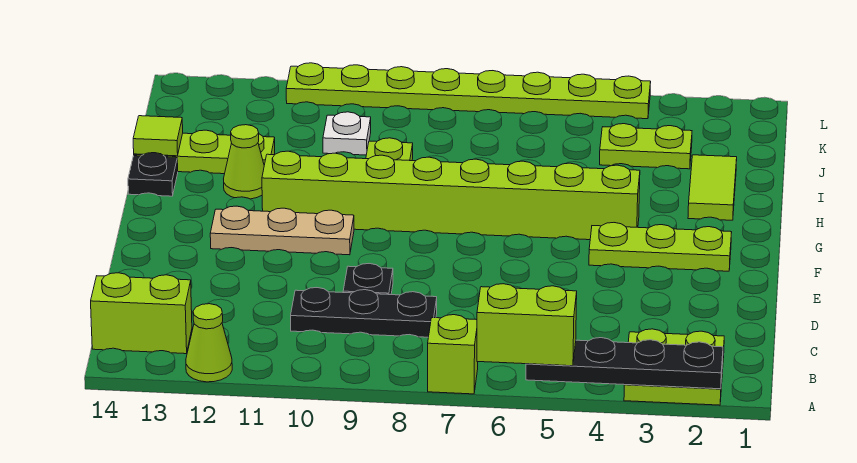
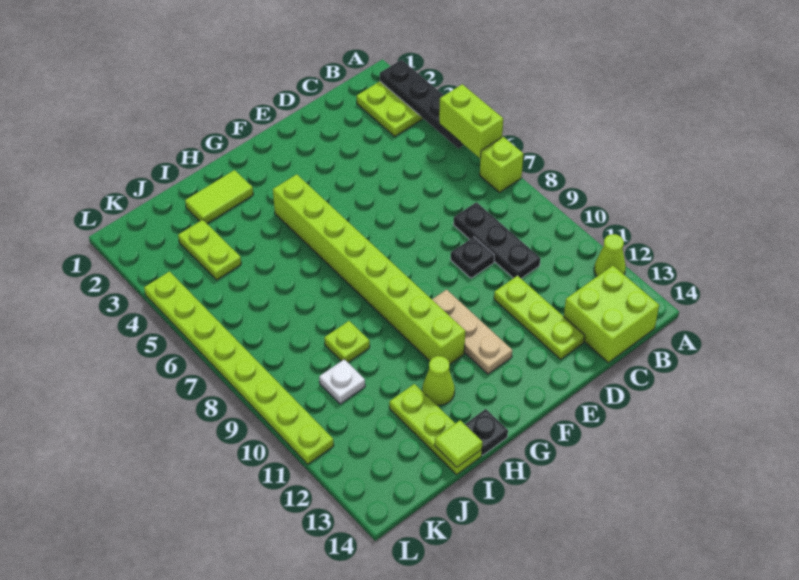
lime brick B13:B14 level 1 -> lime brick B13:C14 level 1
lime plate F2:F4 level 1 -> lime plate D11:D13 level 1

